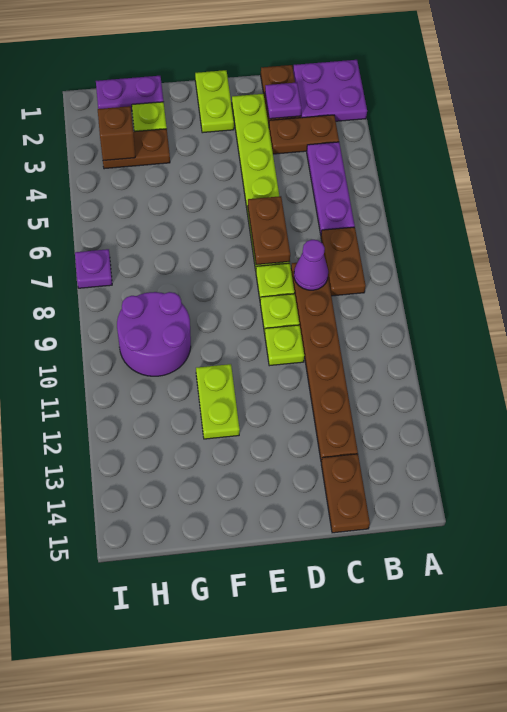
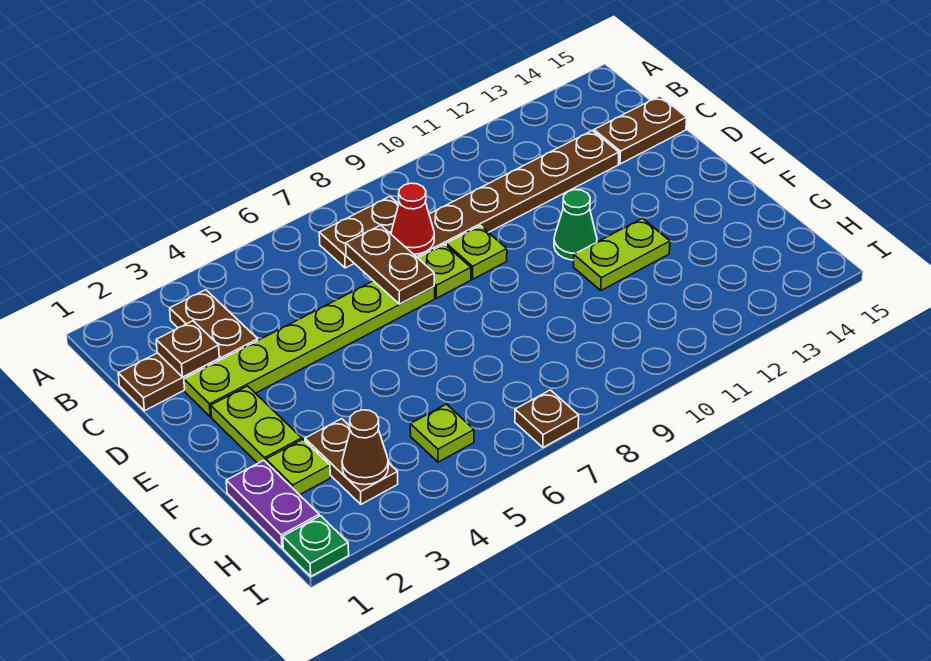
purple plate A1:B2 level 1 -> none
purple plate B4:B6 level 1 -> none
purple plate C2 level 2 -> brown plate C2 level 2
purple cone C8 level 2 -> red cone C8 level 2
brown plate D6:D7 level 2 -> brown plate C7:D7 level 2
lime plate D10 level 1 -> lime plate H5 level 1
lime plate E1:E2 level 1 -> lime plate E2:F2 level 1
none -> green cone E11 level 1
purple round brick G9:H10 level 1 -> none
brown brick H3 level 2 -> brown cone H3 level 2
none -> green plate I1 level 1
purple plate I7 level 1 -> brown plate I7 level 1

